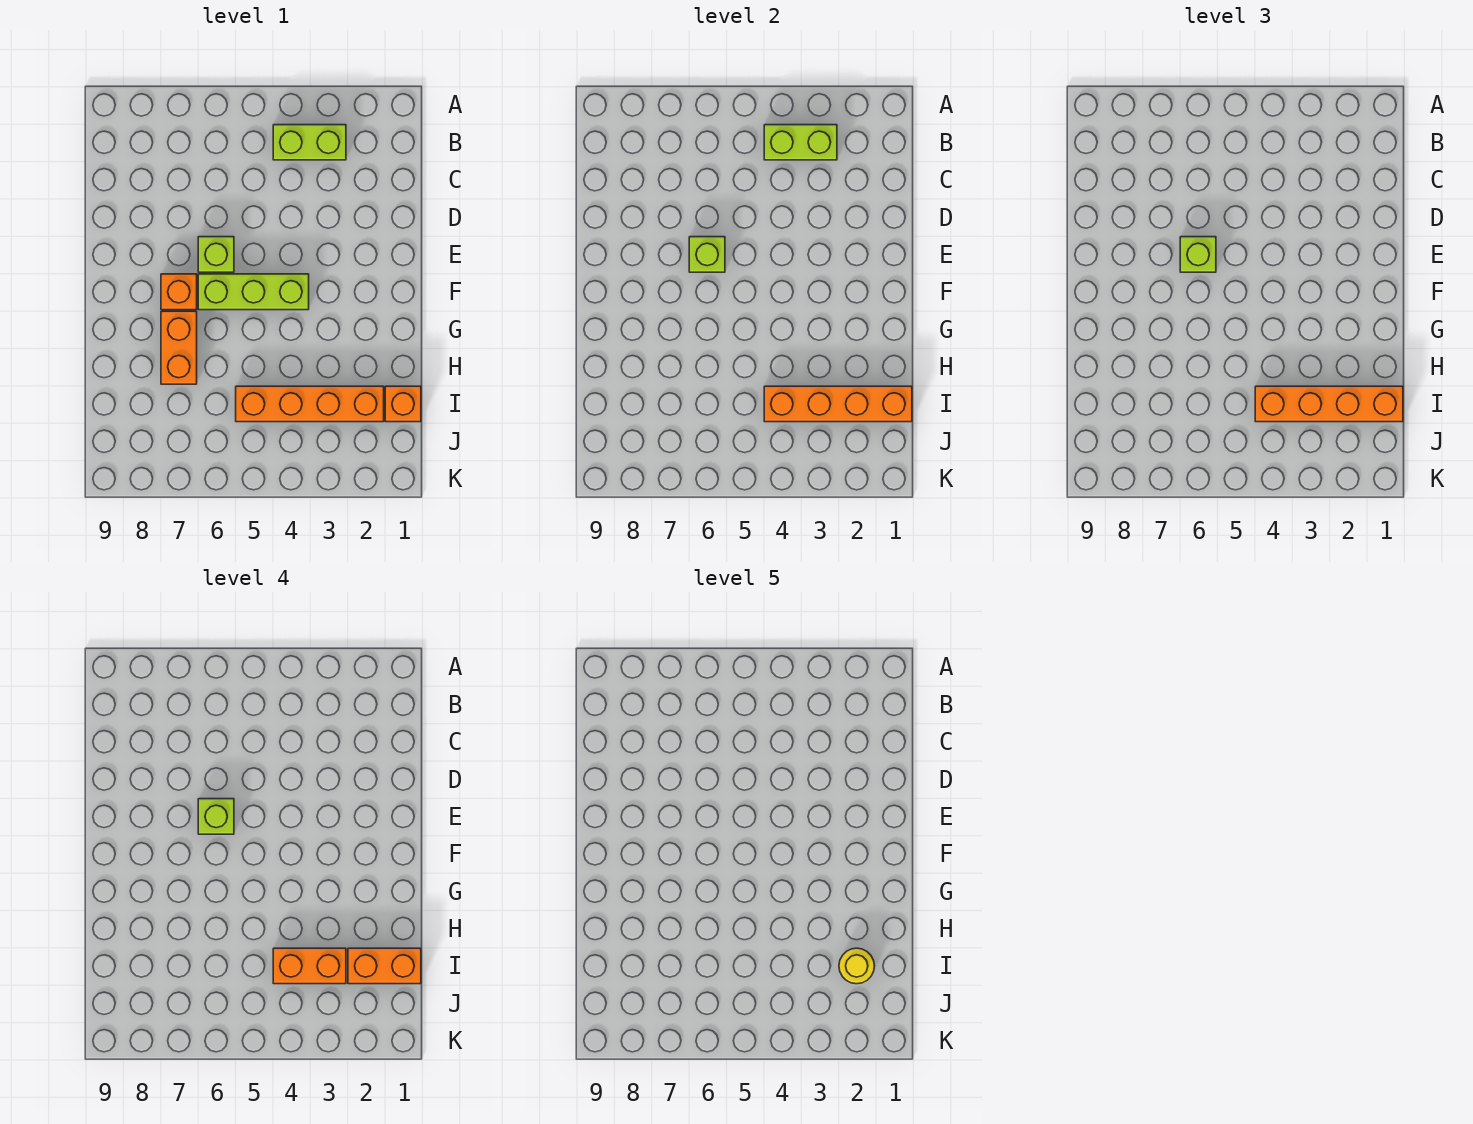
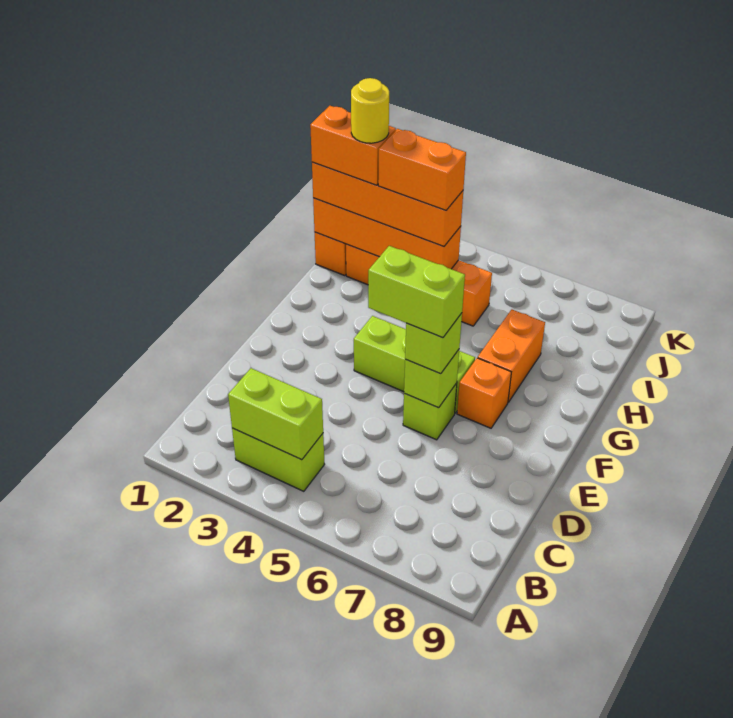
lime brick E6 level 4 -> lime brick E5:E6 level 4

